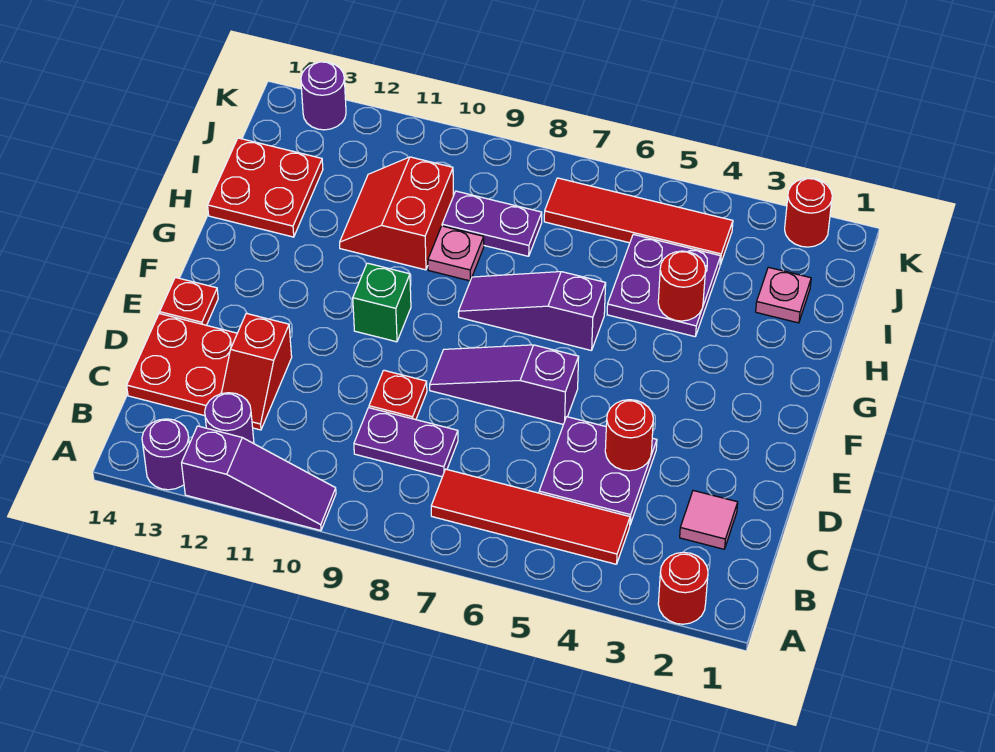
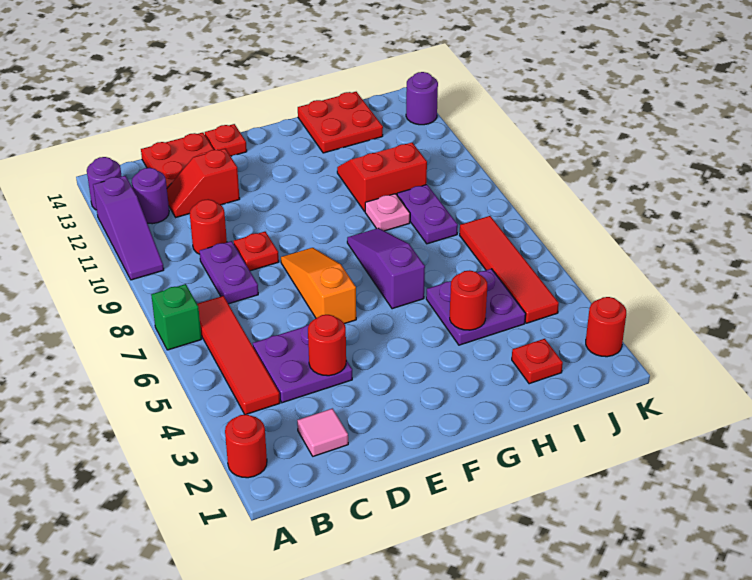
none -> red round brick C10 level 1
purple slope E6:E8 level 1 top 6 -> orange slope E6:E8 level 1 top 6
green brick F10 level 1 -> green brick A7 level 1
pink plate I2 level 1 -> red plate I2 level 1

